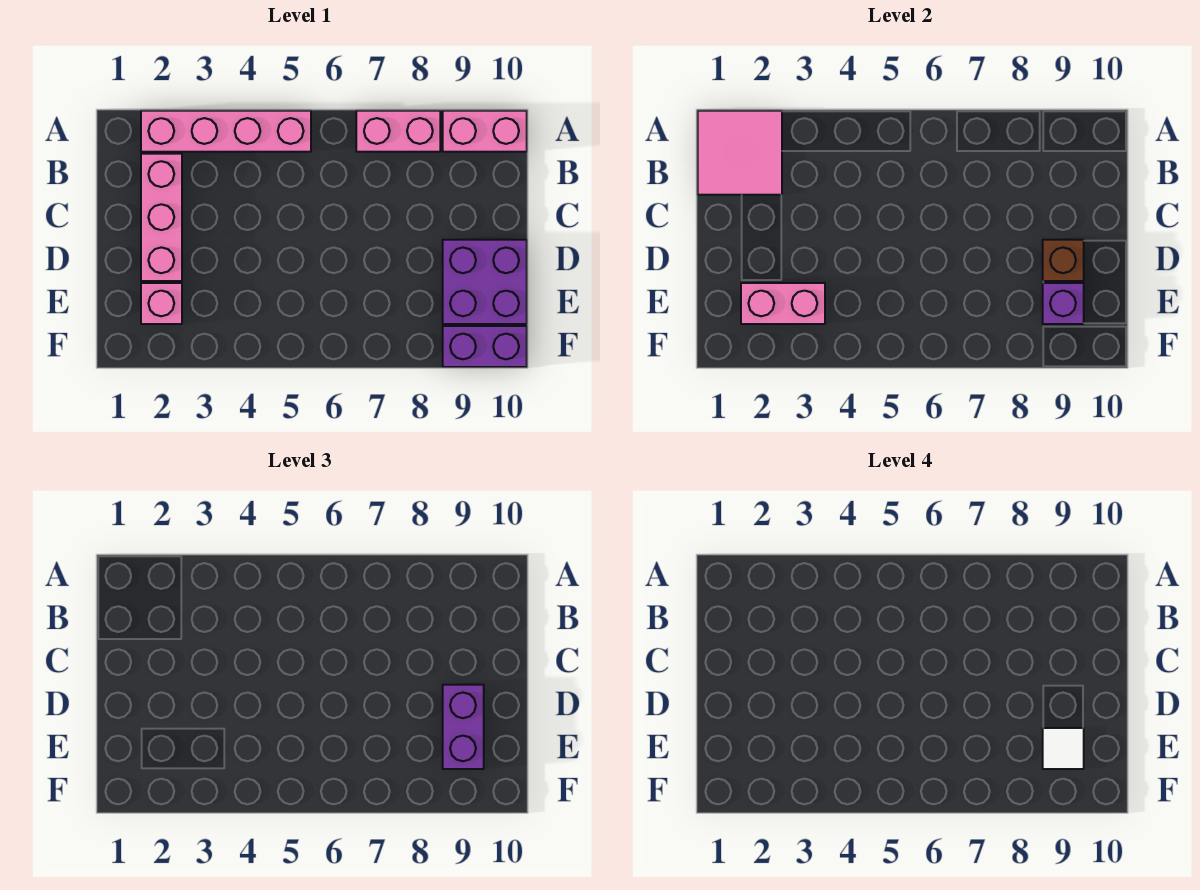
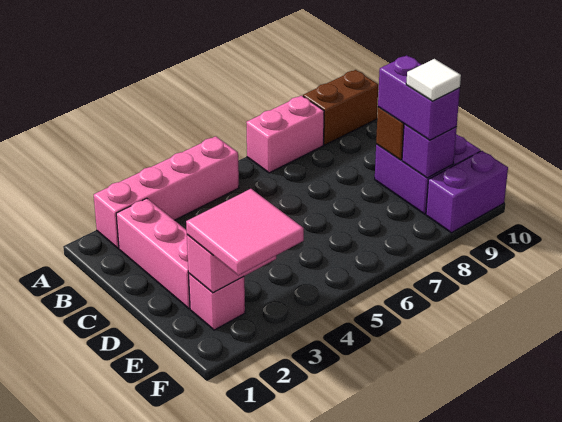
pink tile A1:B2 level 2 -> pink tile E2:F3 level 3
pink brick A9:A10 level 1 -> brown brick A9:A10 level 1

